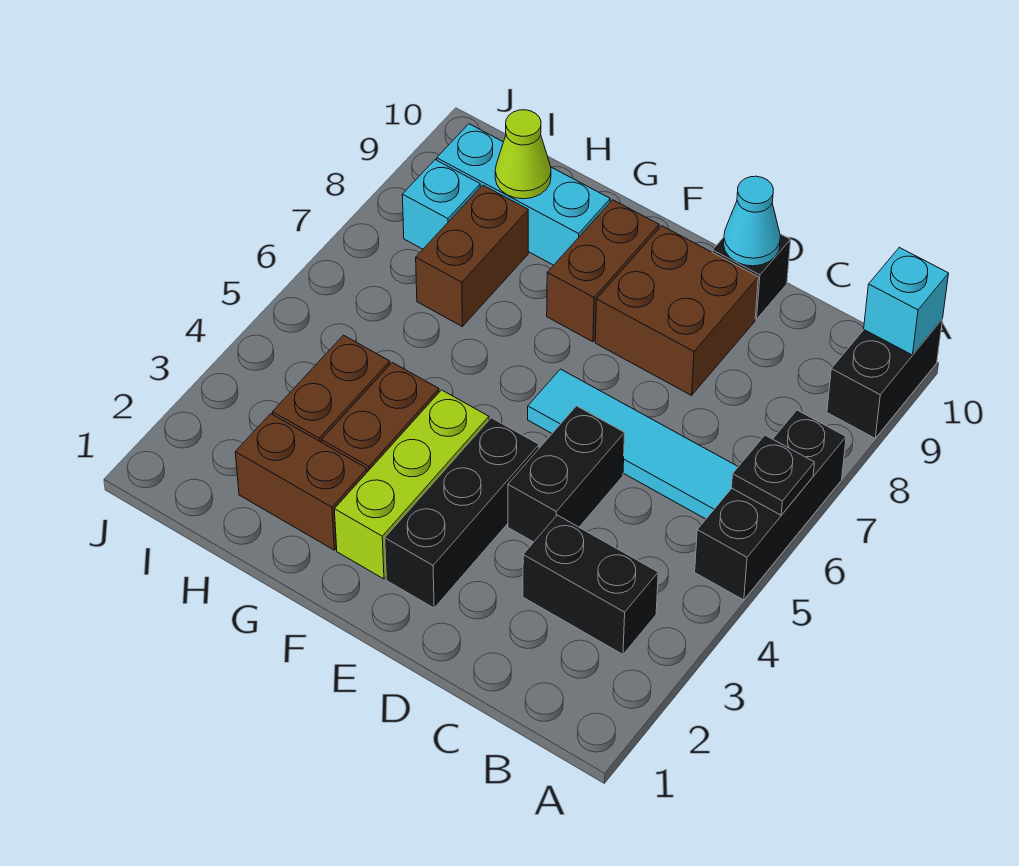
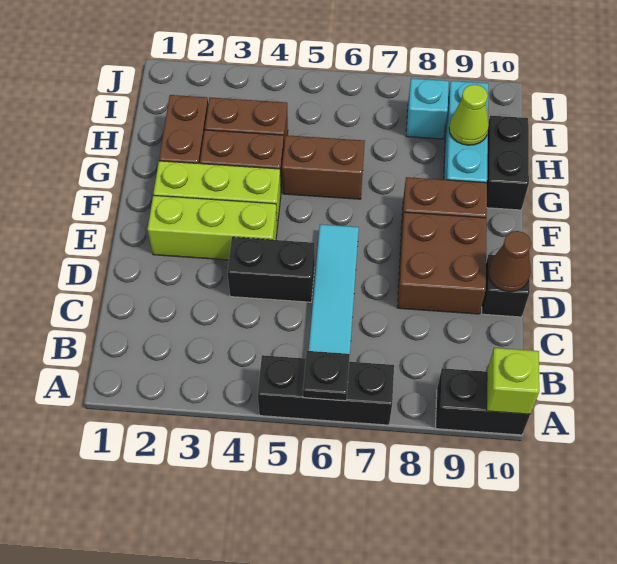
cyan brick A10 level 2 -> lime brick A10 level 2
black brick B3:C3 level 1 -> black brick G10:H10 level 1
cyan cone D10 level 2 -> brown cone D10 level 2
black brick E2:E4 level 1 -> lime brick E2:E4 level 1
brown brick H7:H8 level 1 -> brown brick G5:G6 level 1

